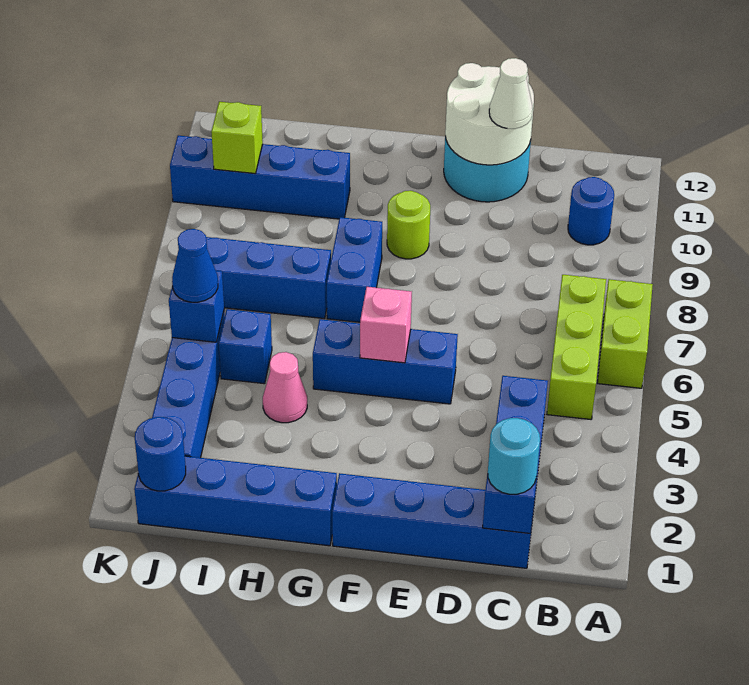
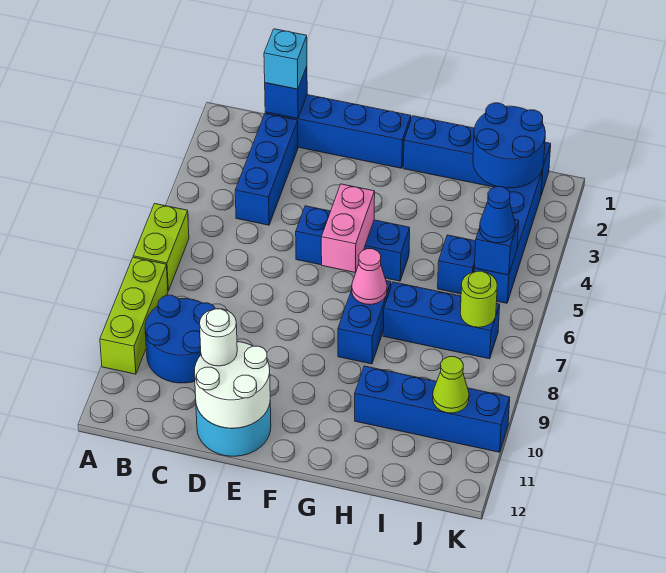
lime brick B5:B7 level 1 -> lime brick A8:A10 level 1
blue round brick B10 level 1 -> blue round brick B9:C10 level 1
cyan round brick C1 level 3 -> cyan brick C1 level 3
white cone D11 level 3 -> white round brick D11 level 3
pink brick F5 level 2 -> pink brick F5:F6 level 2
lime round brick F9 level 1 -> lime round brick J7 level 2
pink cone H4 level 1 -> pink cone G7 level 2
blue round brick J1 level 2 -> blue round brick I1:J2 level 2
lime brick J10 level 2 -> lime cone J10 level 2

